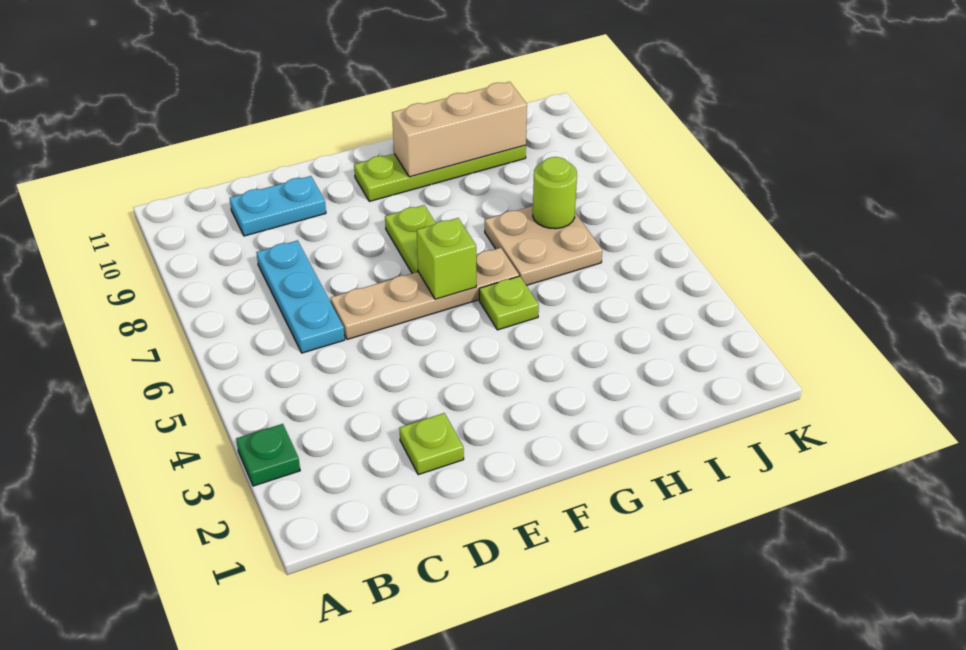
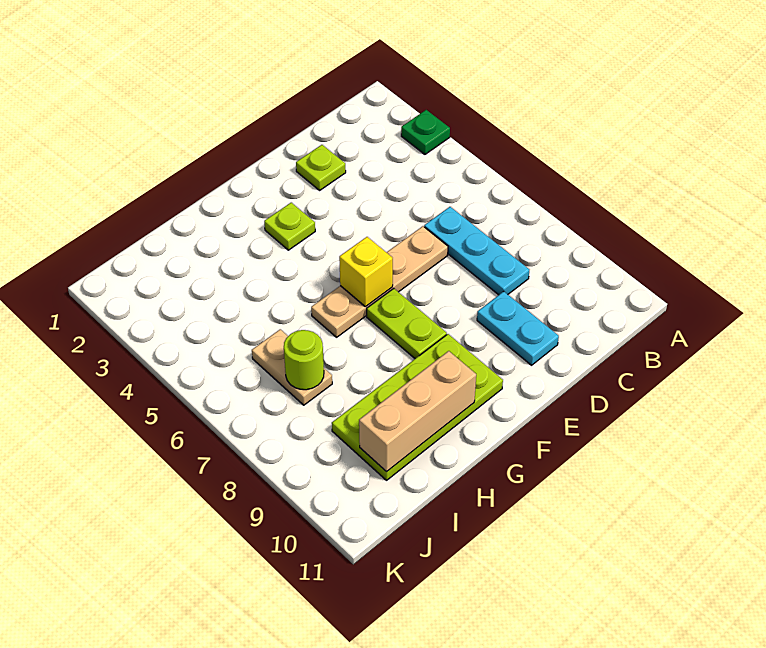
cyan plate C10:D10 level 1 -> cyan plate D9:D10 level 1
lime brick F6 level 2 -> yellow brick F6 level 2
lime plate F10:I10 level 1 -> lime plate F9:I10 level 1
lime plate G5 level 1 -> lime plate F3 level 1
tan plate H6:I7 level 1 -> tan plate I6:I7 level 1

